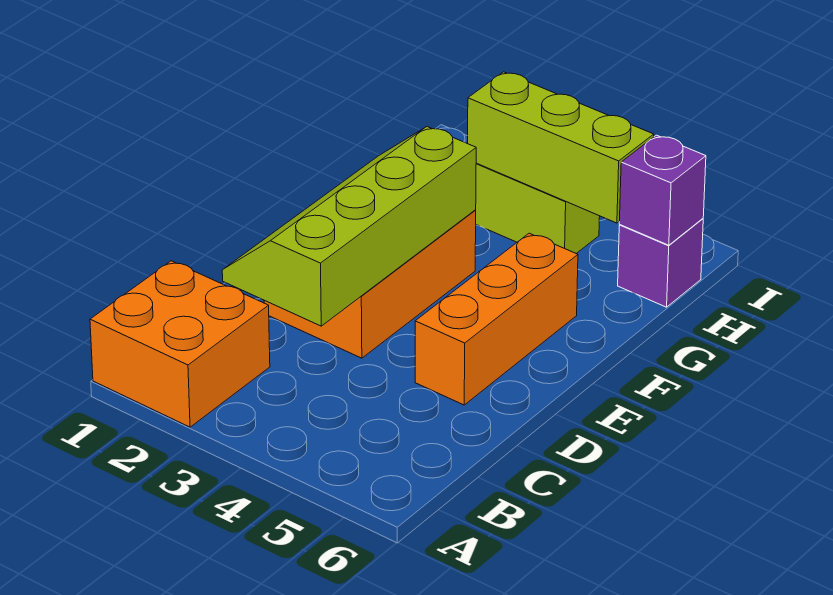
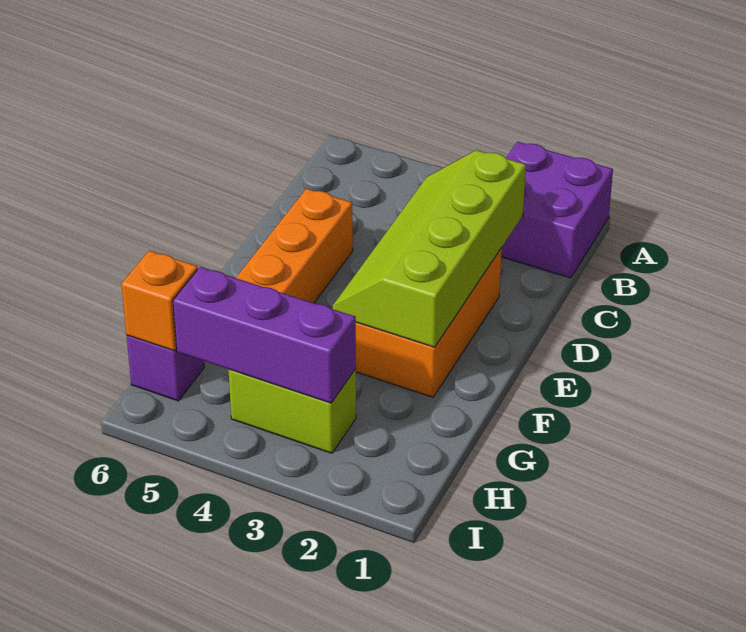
orange brick A1:B2 level 1 -> purple brick A1:B2 level 1
lime slope C2:F3 level 2 top 3 -> lime slope C2:F3 level 2 top 2
lime brick H3:H5 level 2 -> purple brick H3:H5 level 2
purple brick H6 level 2 -> orange brick H6 level 2

